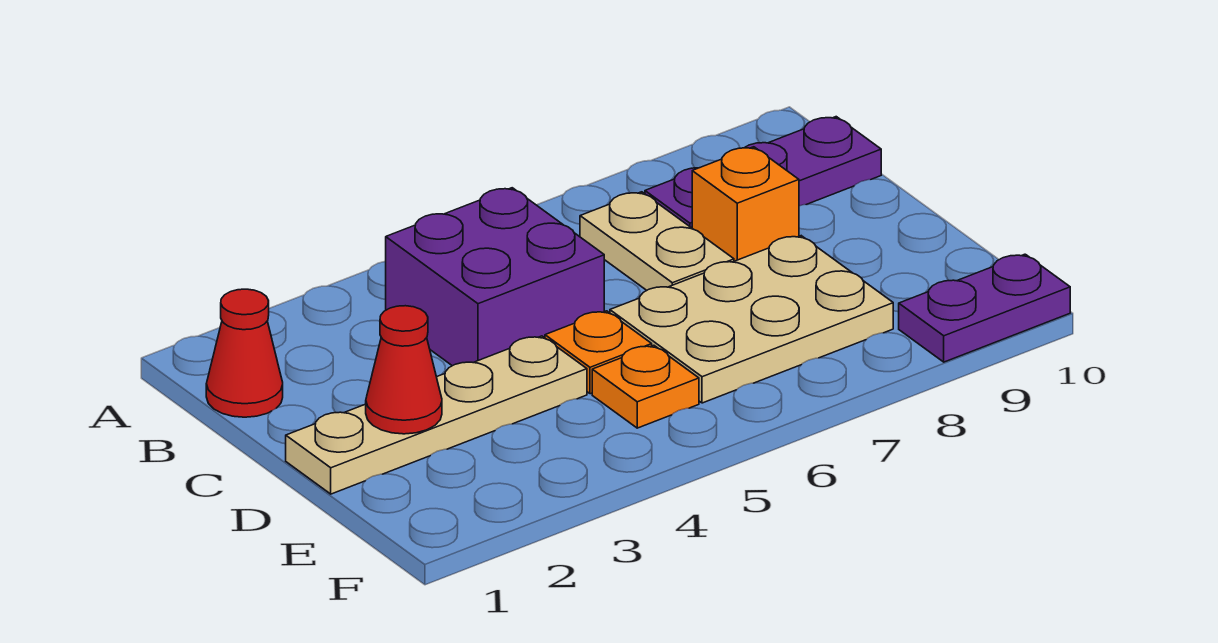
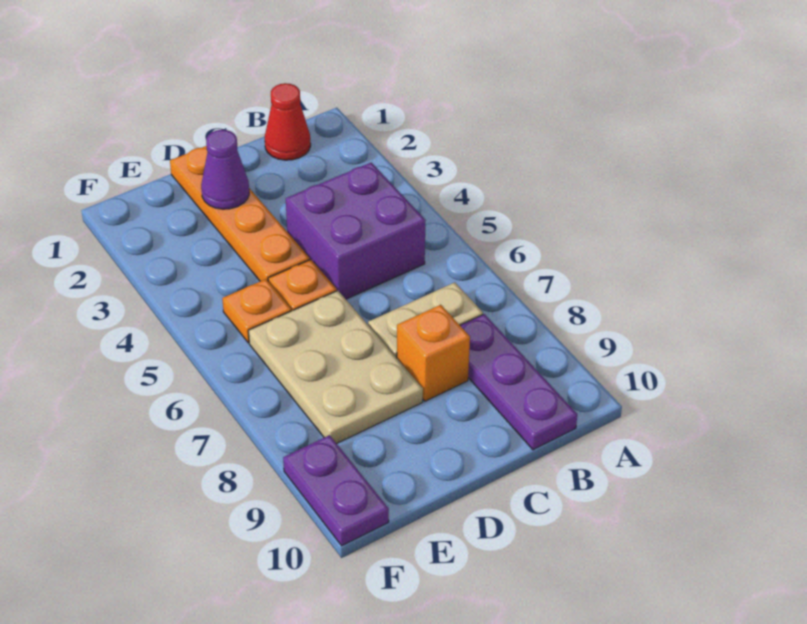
tan plate D1:D4 level 1 -> orange plate D1:D4 level 1
red cone D2 level 2 -> purple cone D2 level 2

